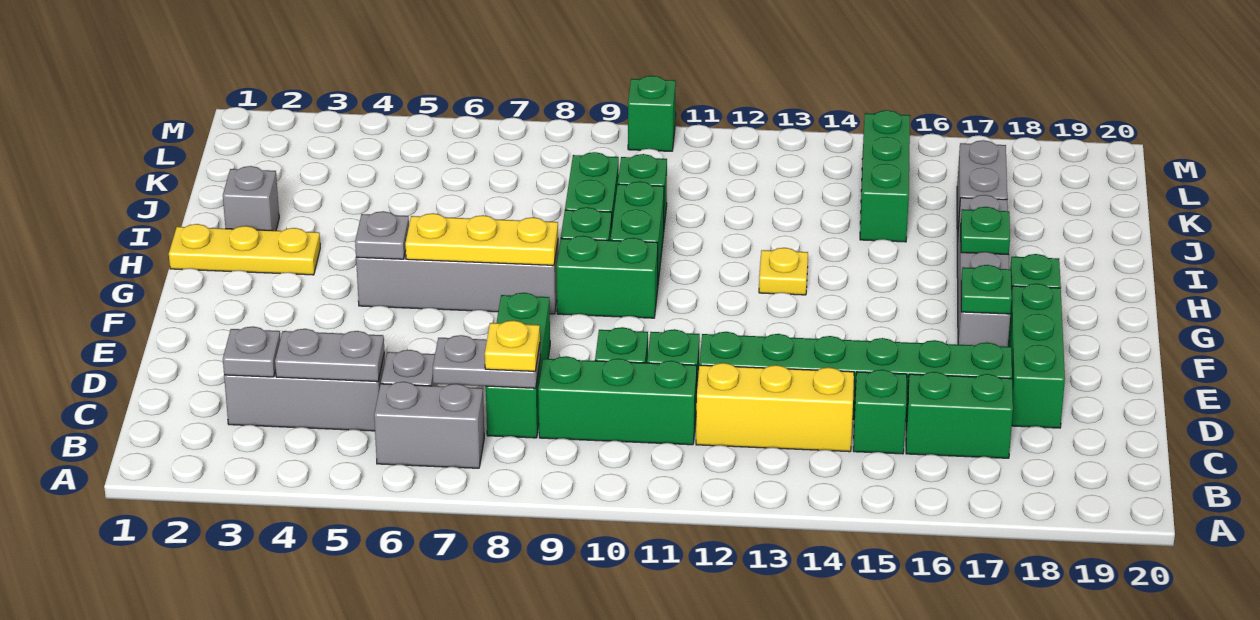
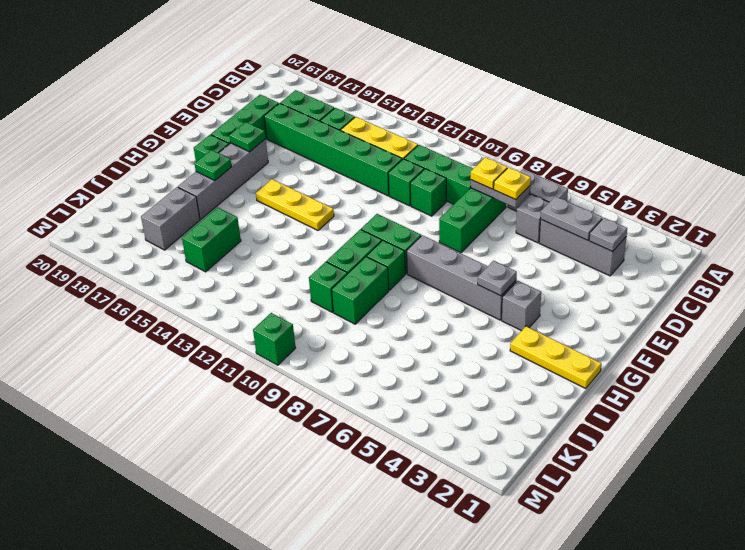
yellow plate G6:G8 level 2 -> yellow plate G13:G15 level 1
yellow plate H13 level 1 -> yellow plate C7 level 3
grey brick I2 level 1 -> grey brick G4 level 1
green brick J15:L15 level 1 -> green brick J15:K15 level 1

